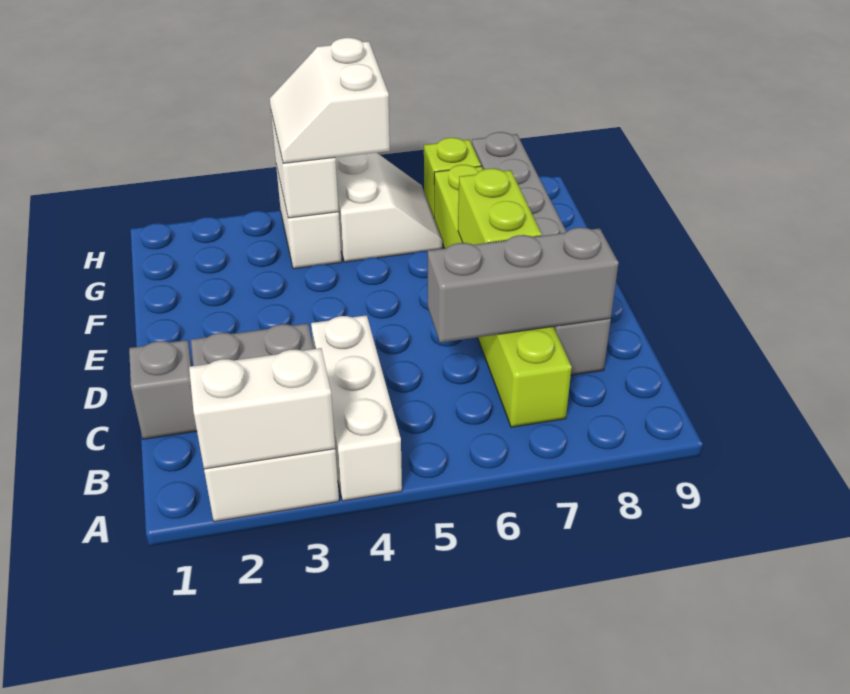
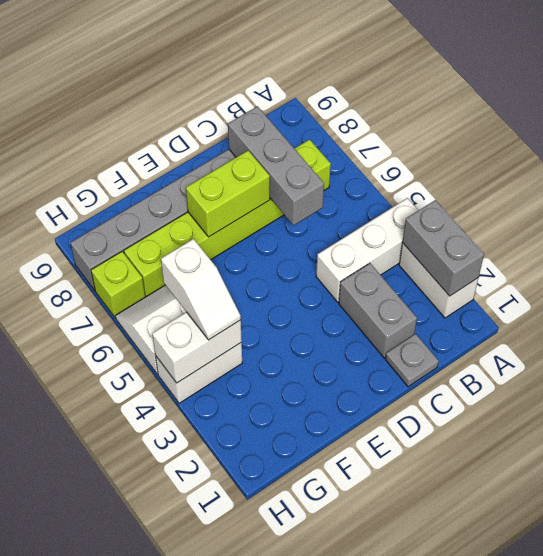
white brick A2:A3 level 2 -> grey brick A2:A3 level 2
grey brick C1 level 1 -> grey plate C1 level 1
white slope G4:H5 level 3 top 5 -> white slope G4:G5 level 3 top 5

